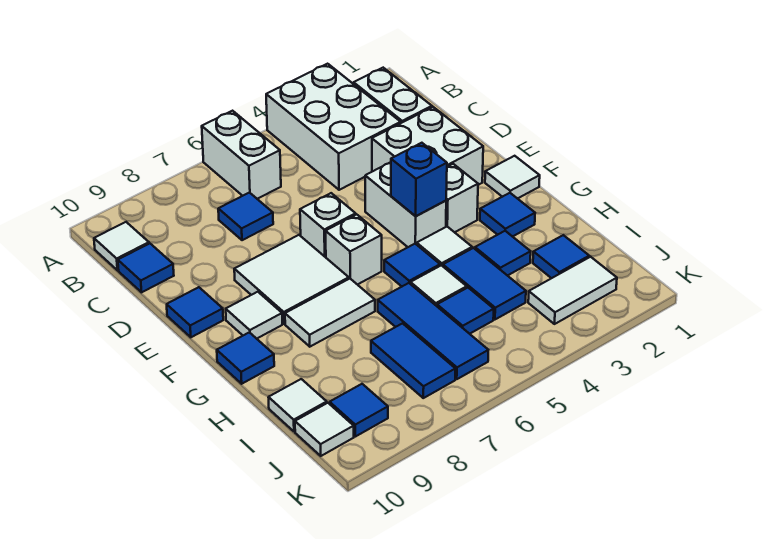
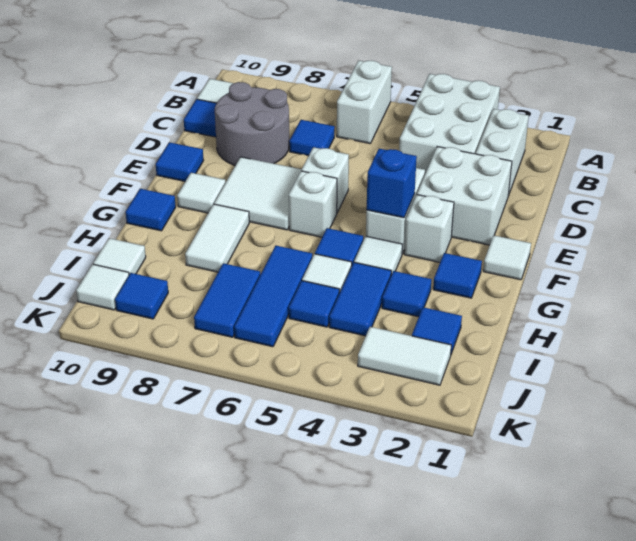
none -> grey round brick C8:D9 level 1
white tile G7:G8 level 1 -> white tile G8:H8 level 1

